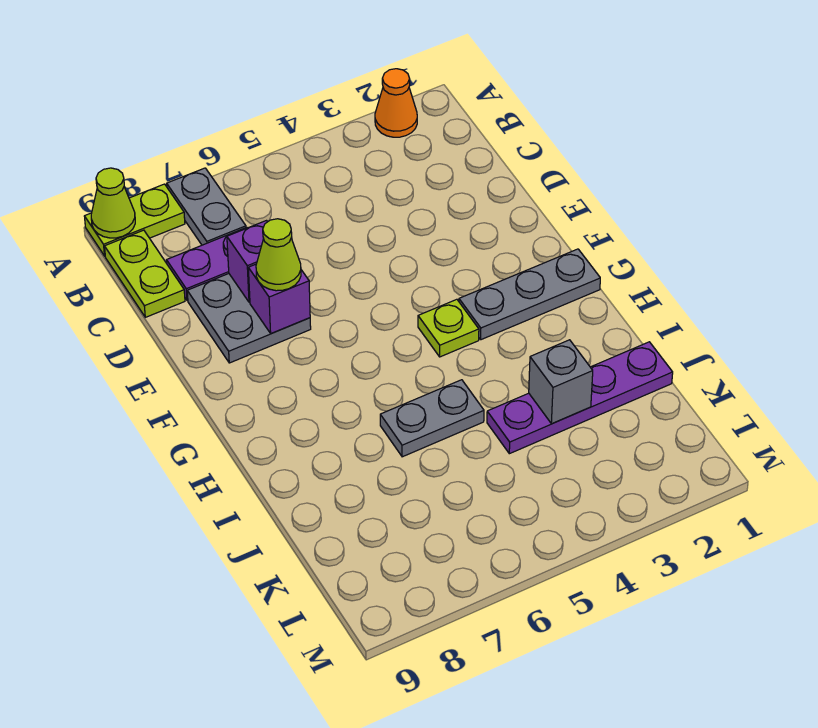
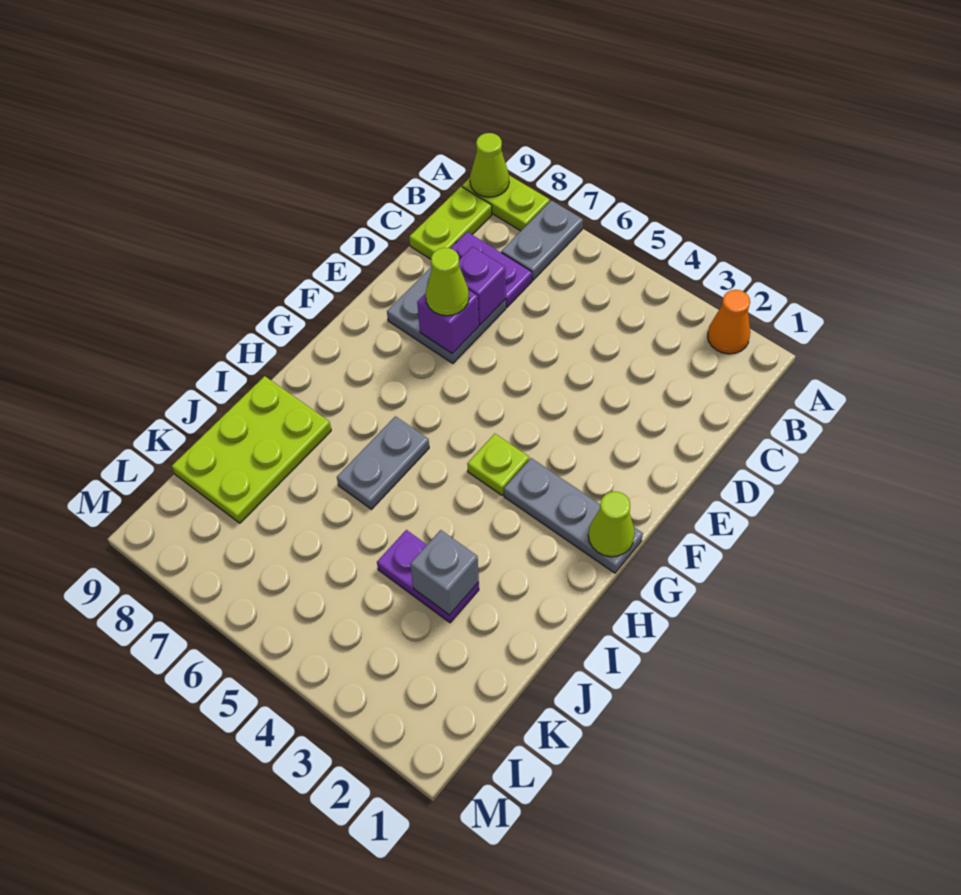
none -> lime cone G1 level 2
grey plate I5:I6 level 1 -> grey plate H6:I6 level 1
none -> lime plate I8:K9 level 1
purple plate J1:J4 level 1 -> purple plate J3:J4 level 1

